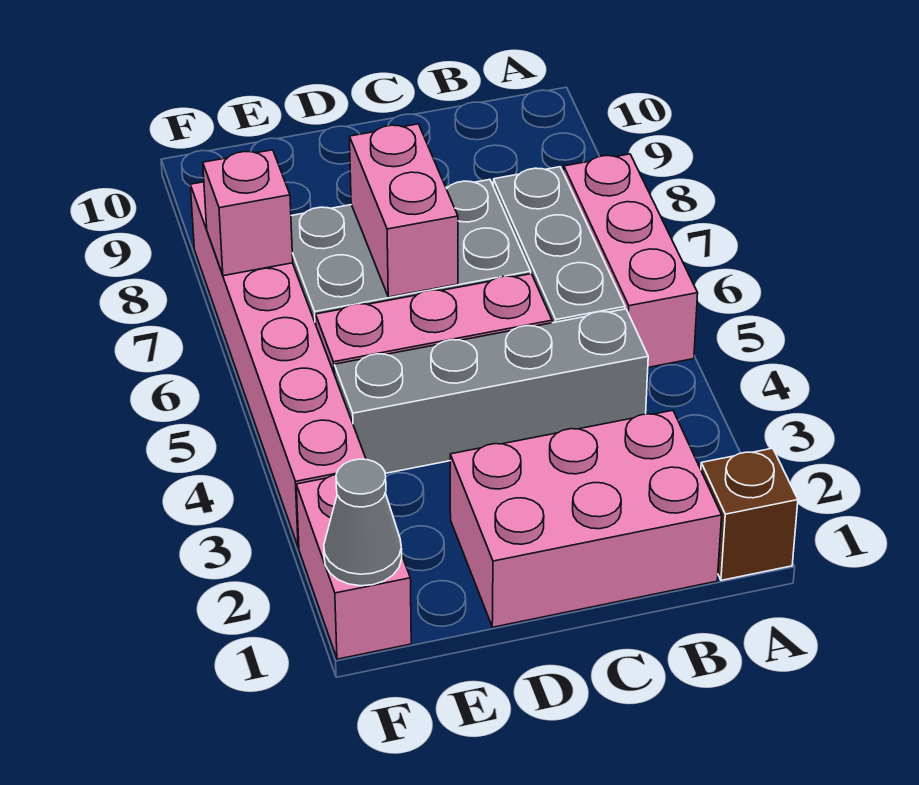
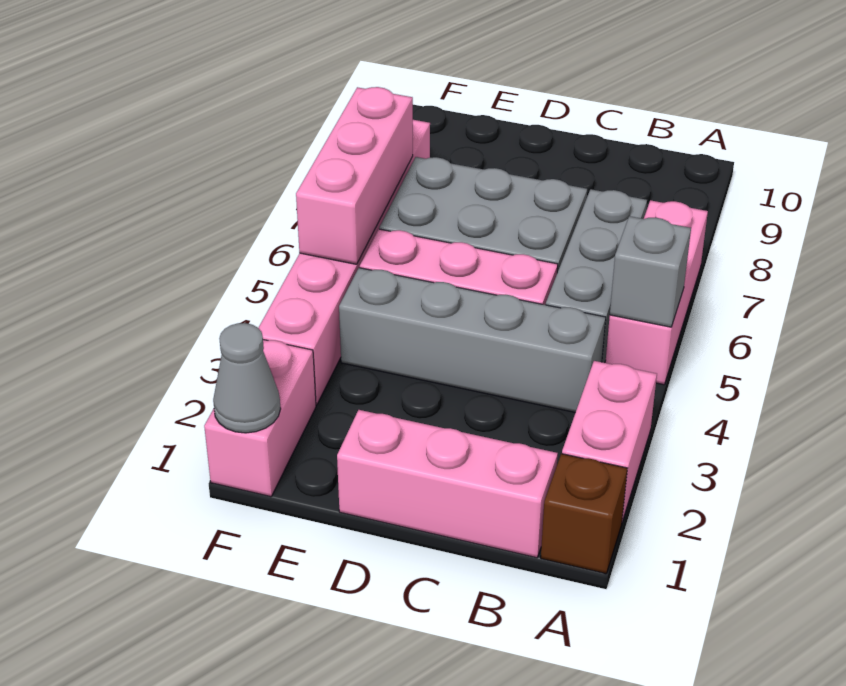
none -> grey brick A5 level 2
pink brick B1:D2 level 1 -> pink brick B1:D1 level 1
pink brick D6:D7 level 2 -> pink brick A2:A3 level 1
pink brick F7 level 2 -> pink brick F5:F7 level 2

